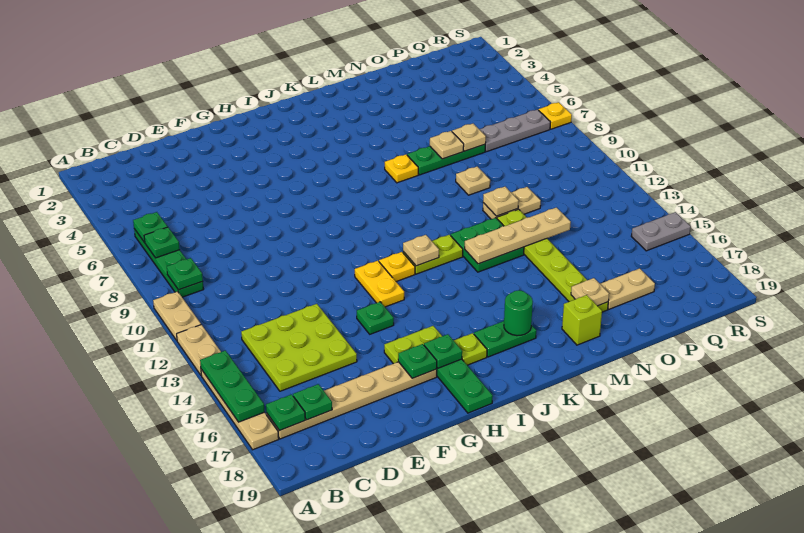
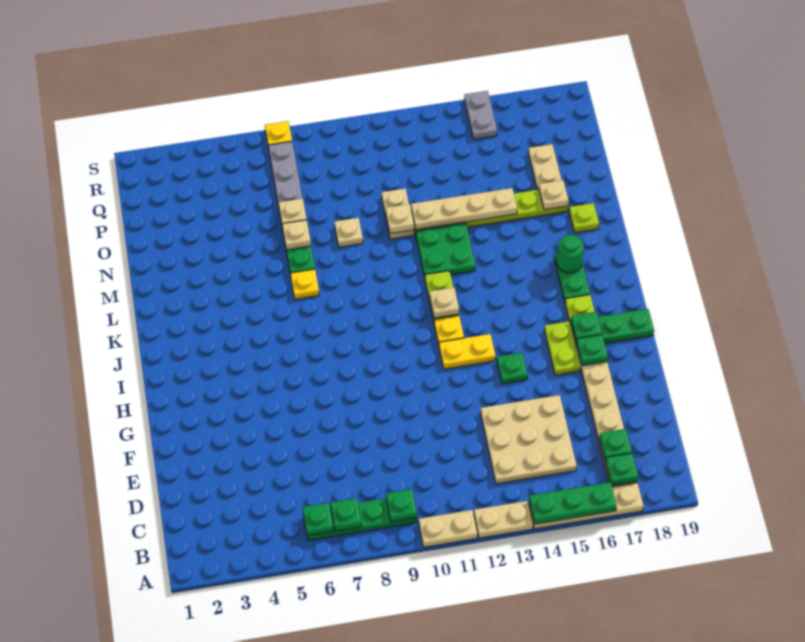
lime plate C13:E15 level 1 -> tan plate C13:E15 level 1
tan plate L13:O13 level 2 -> tan plate N12:N15 level 2
lime brick M18 level 1 -> lime plate M18 level 1

